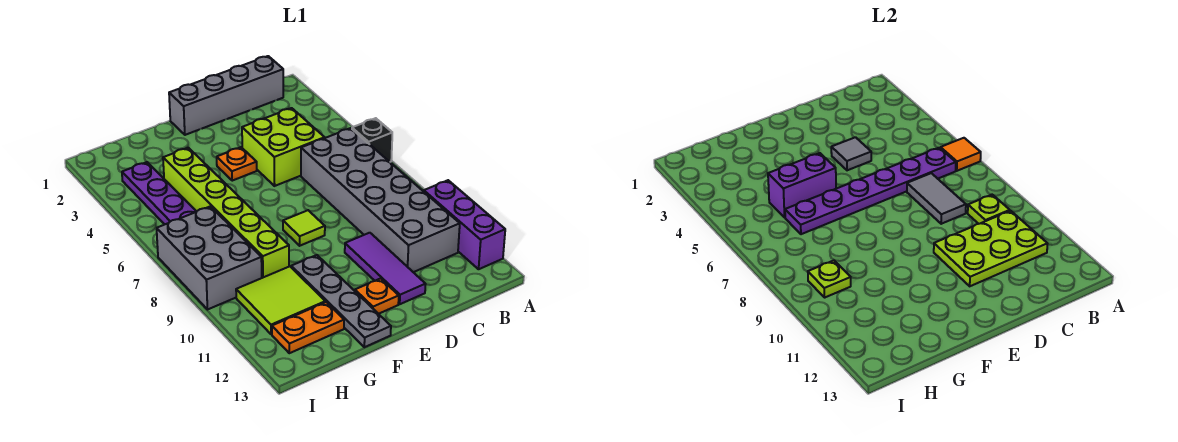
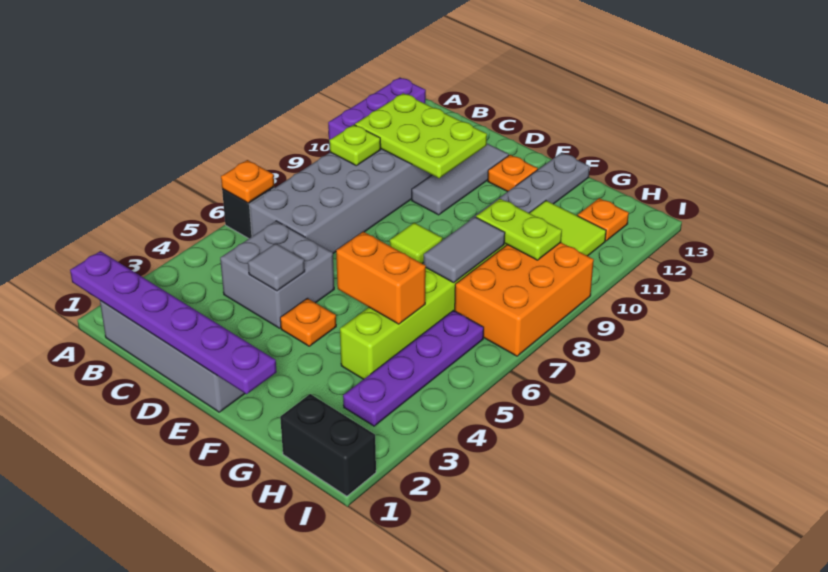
orange tile A6 level 2 -> orange plate A6 level 2
purple plate B6:G6 level 2 -> purple plate A1:F1 level 2
lime brick C4:D5 level 1 -> grey brick C4:D5 level 1
grey tile C7:C8 level 2 -> grey tile G7:G8 level 2
purple tile D10:D12 level 1 -> grey tile D10:D12 level 1
purple brick F5:G5 level 2 -> orange brick F5:G5 level 2
orange plate G12:H12 level 1 -> orange plate H12 level 1
none -> black brick H1:I1 level 1
grey brick H7:I9 level 1 -> orange brick H7:I9 level 1
lime plate H9 level 2 -> lime plate G9:H9 level 2

